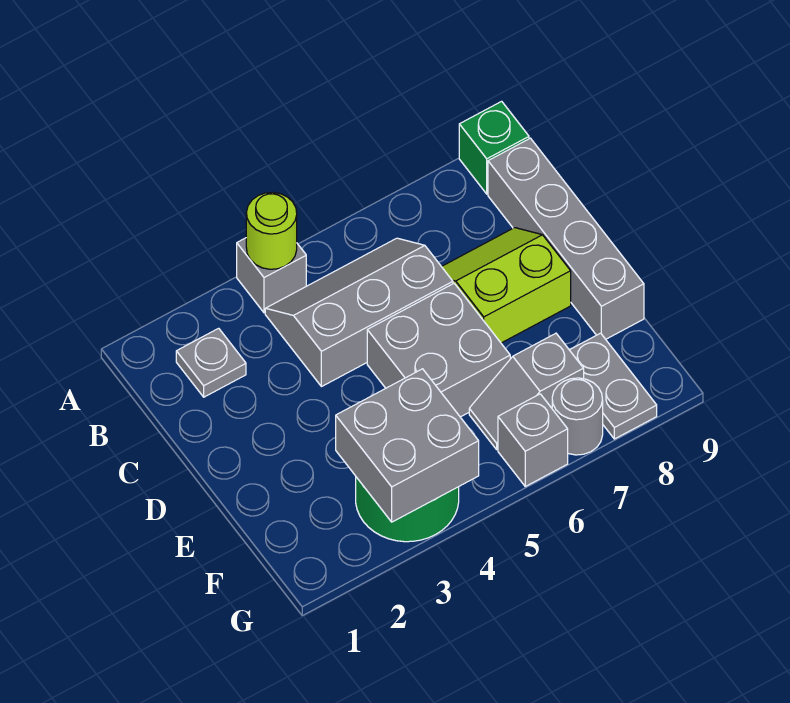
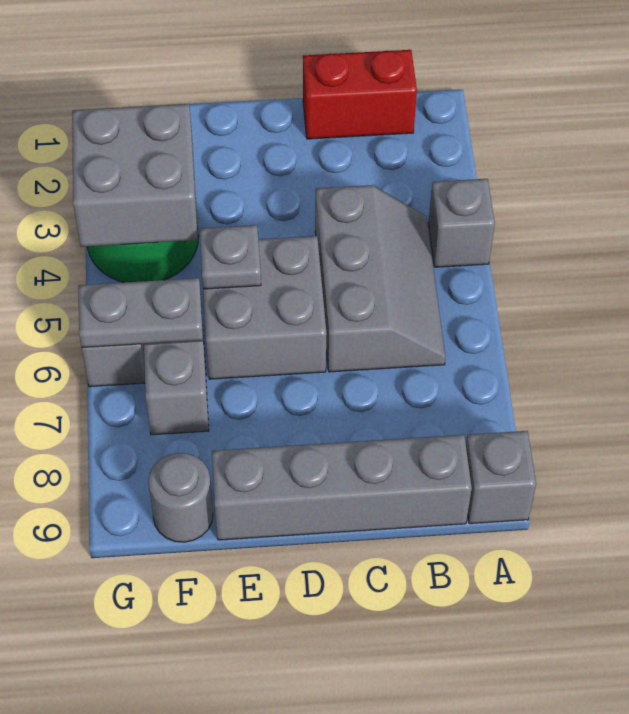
lime round brick A4 level 2 -> none
green brick A9 level 1 -> grey brick A9 level 1
none -> red brick B1:C1 level 1
grey plate B2 level 1 -> grey plate E5 level 2
lime slope C7:D8 level 1 top D -> none
grey plate F8:G8 level 1 -> grey plate F6:G6 level 2
grey round brick G7 level 1 -> grey round brick F9 level 1

